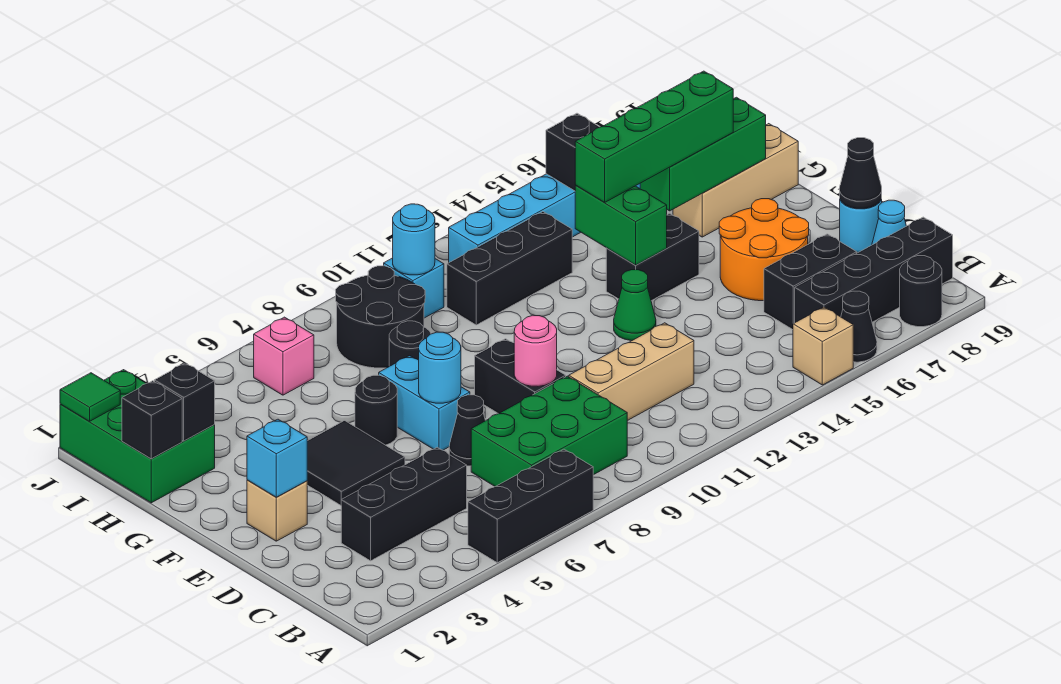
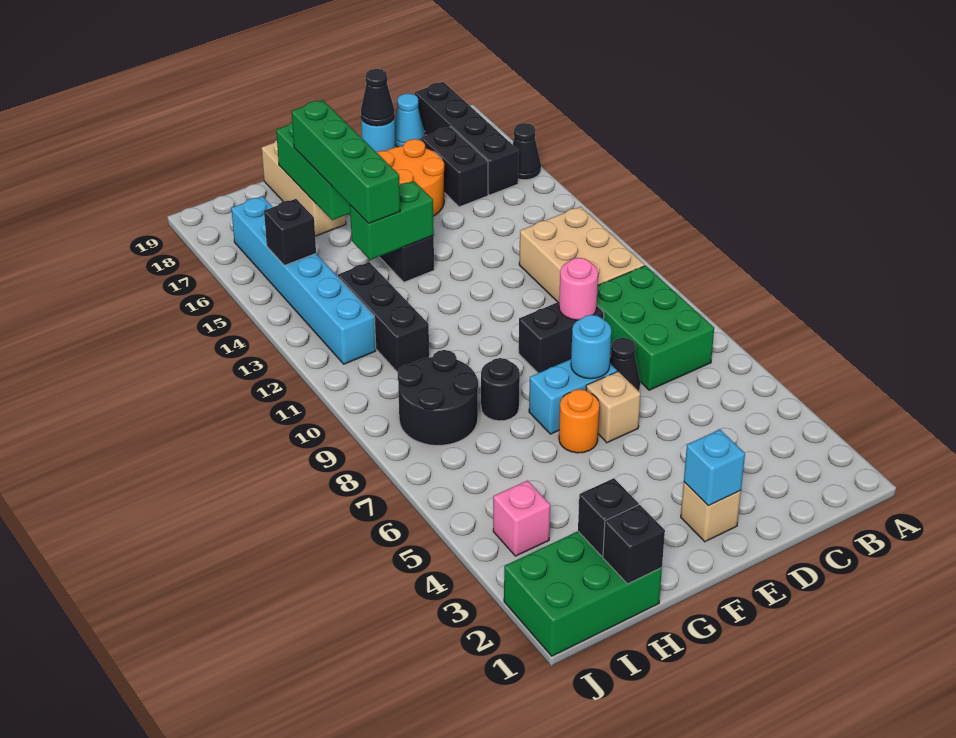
black brick A5:A7 level 1 -> none
tan brick A15 level 1 -> tan brick E6 level 1
black round brick A18 level 1 -> none
black brick C3:C5 level 1 -> none
tan brick C10:C12 level 1 -> tan brick B10:C12 level 1
black tile E4:F5 level 1 -> none
green cone E13 level 1 -> none
black round brick F6 level 1 -> orange round brick F6 level 1
pink brick I6 level 1 -> pink brick I4 level 1
cyan brick I10 level 1 -> none
cyan round brick I10 level 2 -> none
green tile J1 level 2 -> none

